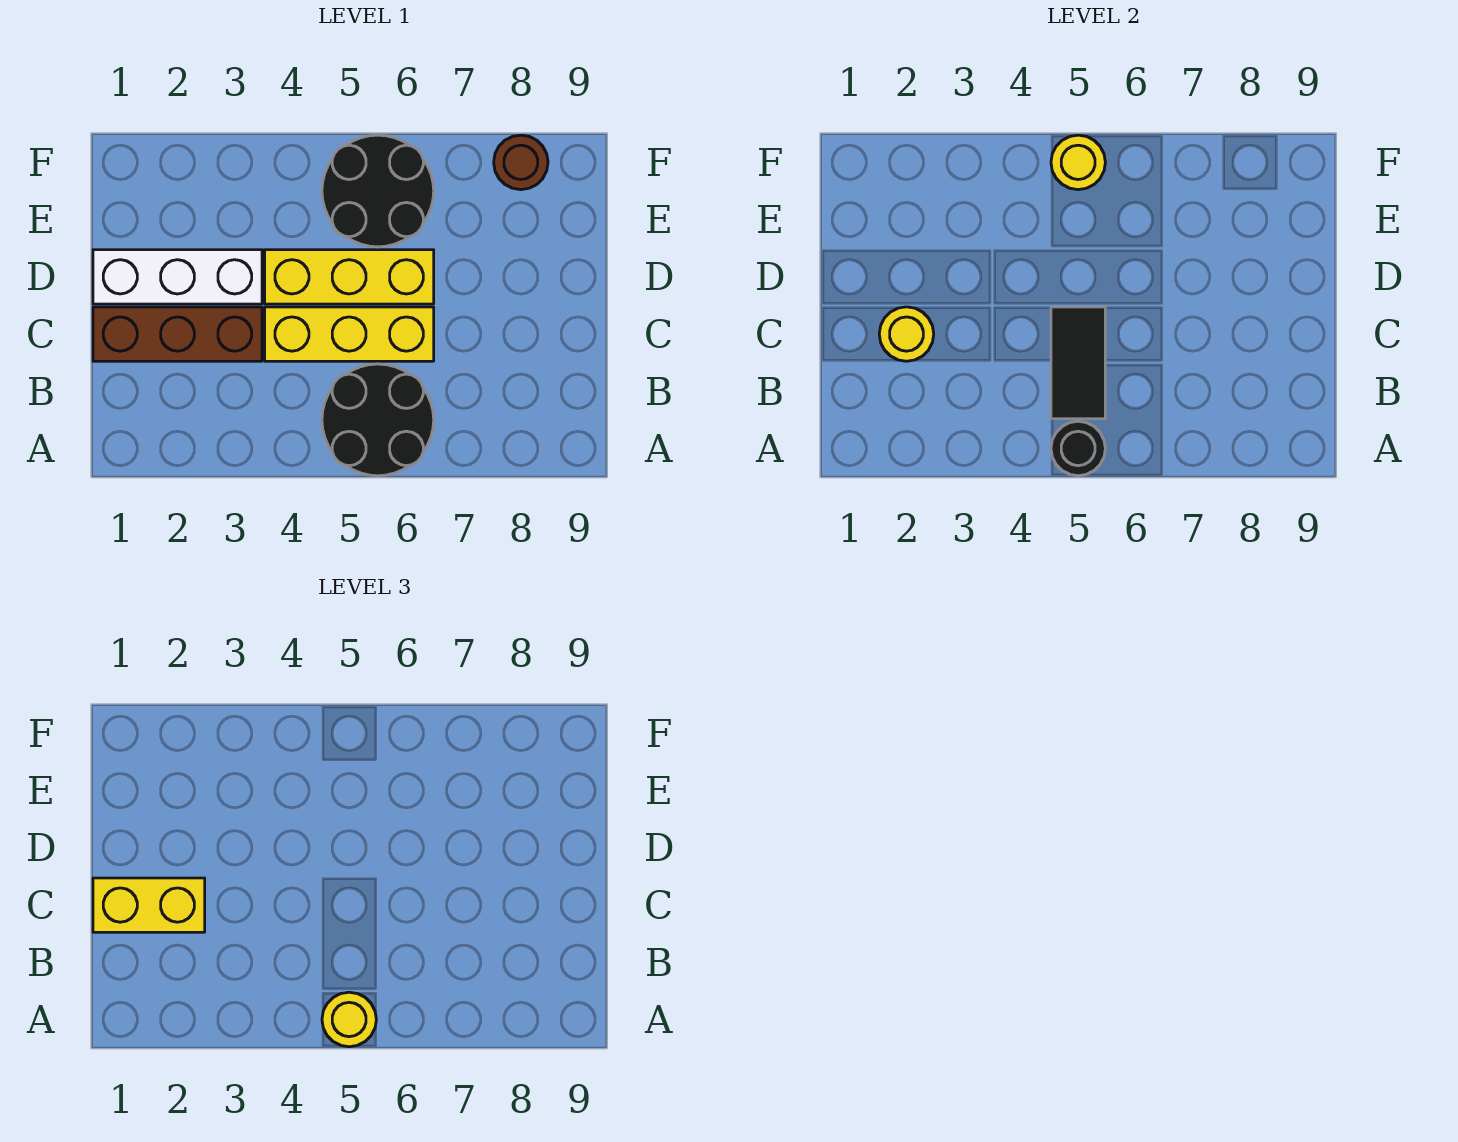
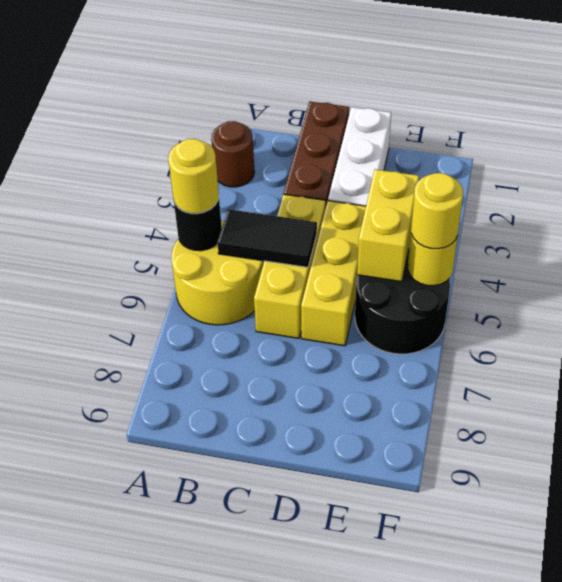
black round brick A5:B6 level 1 -> yellow round brick A5:B6 level 1
yellow brick C1:C2 level 3 -> yellow brick E4:E5 level 2
yellow round brick C2 level 2 -> yellow round brick F5 level 3
brown round brick F8 level 1 -> brown round brick A2 level 1

